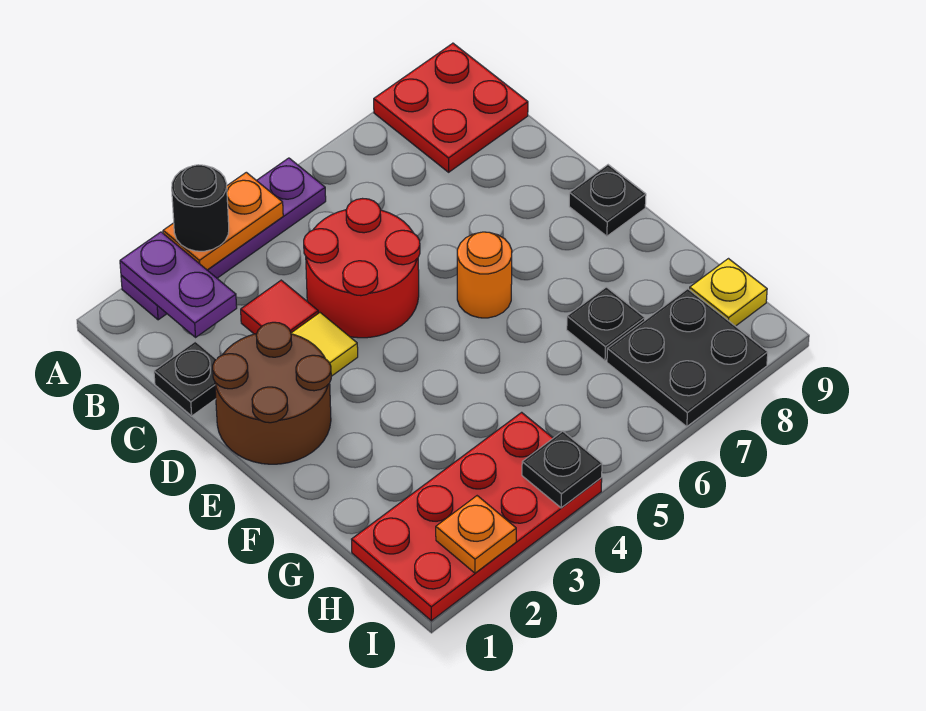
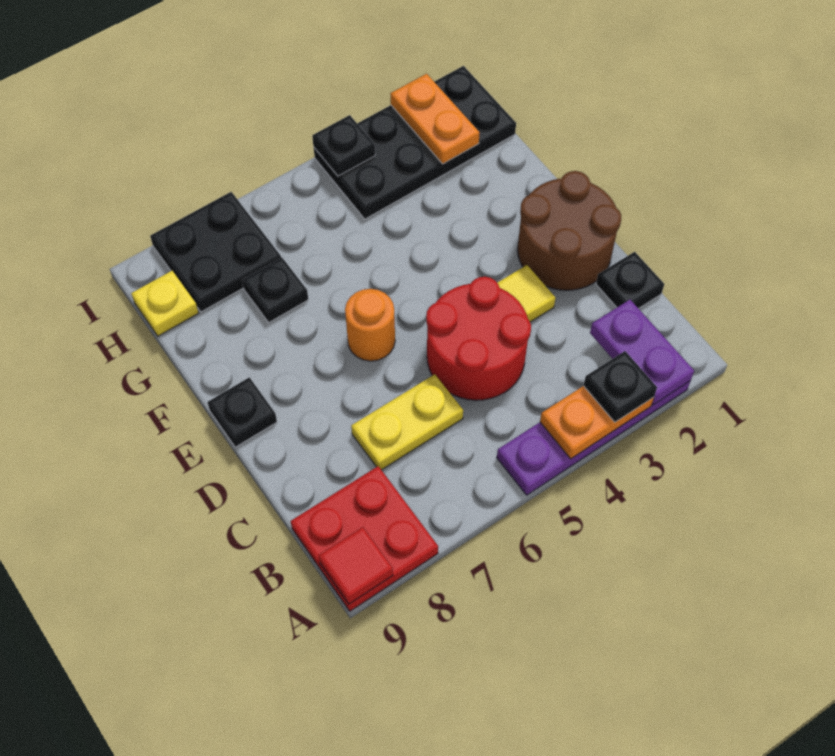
black round brick A3 level 3 -> black plate A3 level 3
red tile C3 level 1 -> red tile A9 level 2
none -> yellow plate C6:C7 level 1
red plate H1:I4 level 1 -> black plate H1:I4 level 1
orange plate I2 level 2 -> orange plate H2:I2 level 2

